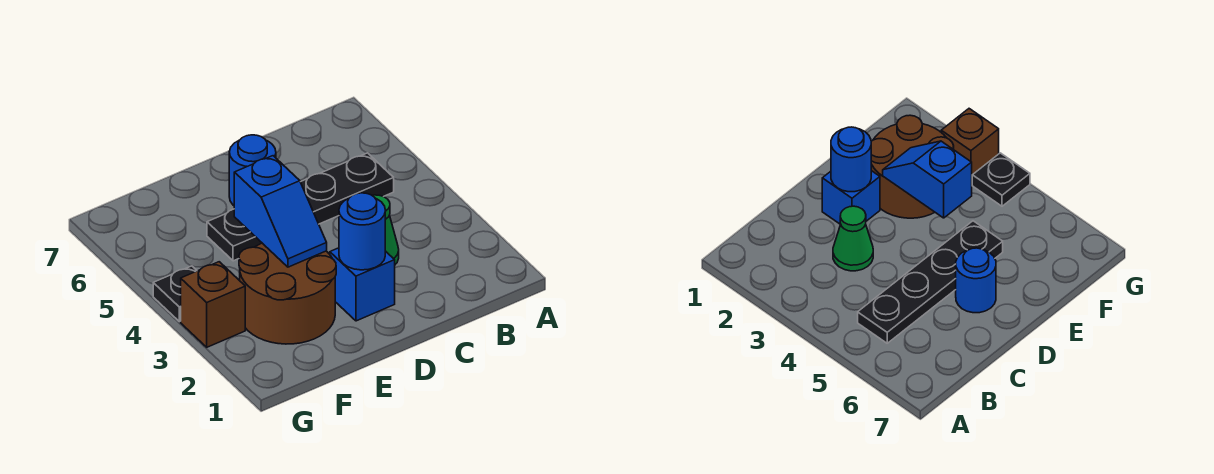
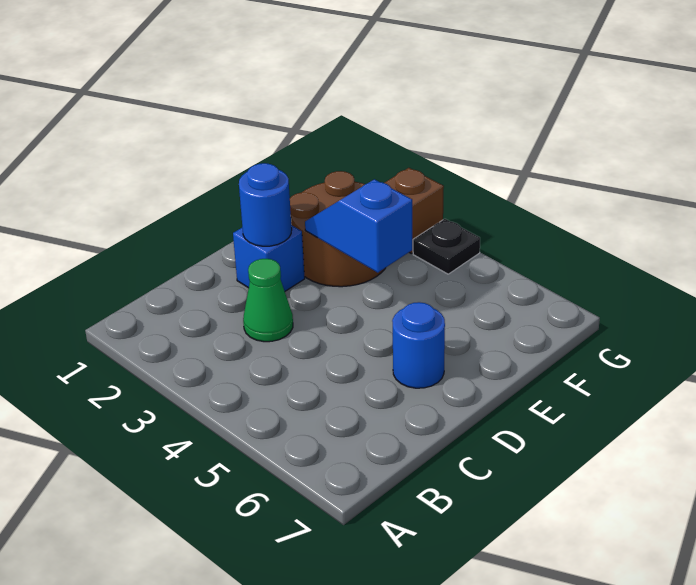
black plate B5:E5 level 1 -> none

